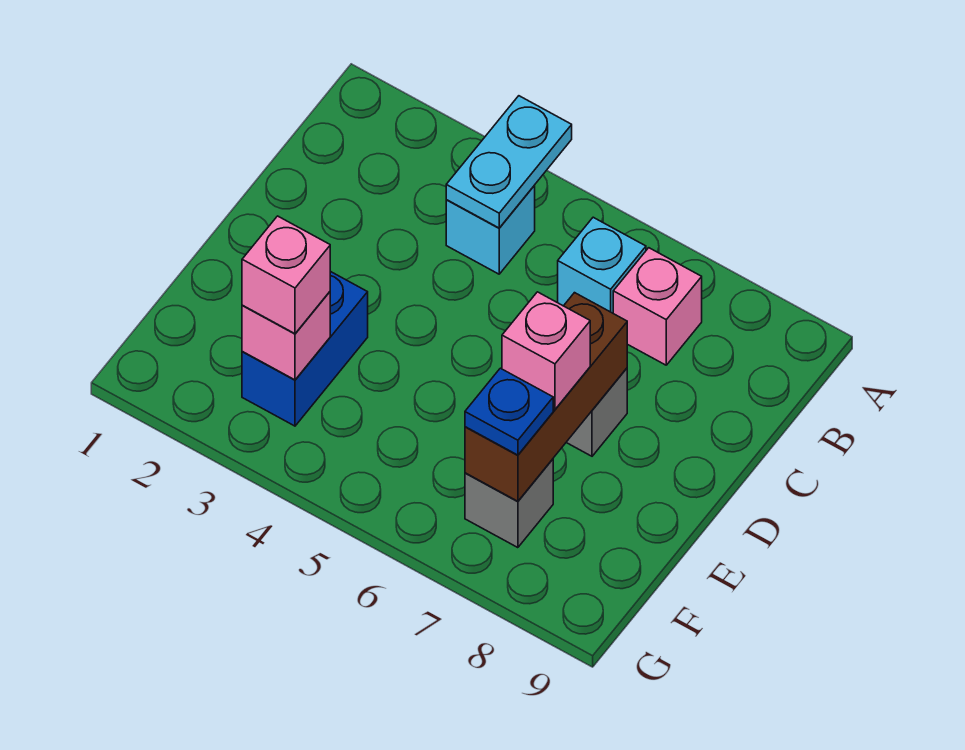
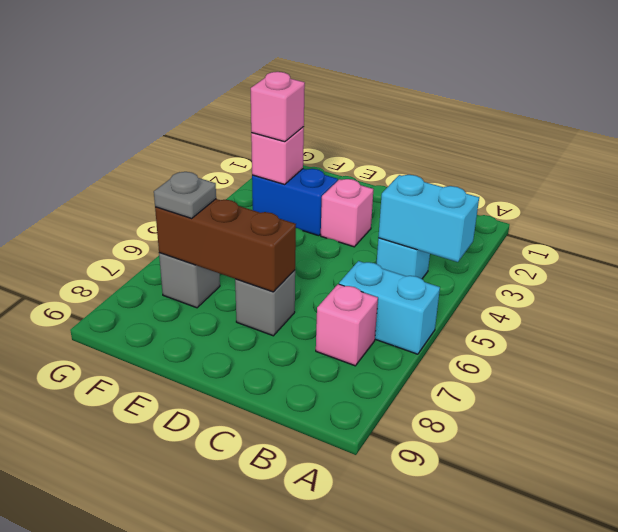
cyan plate A4:B4 level 2 -> cyan brick A4:B4 level 2
cyan brick B6 level 1 -> cyan brick A6:B6 level 1
pink brick E7 level 3 -> pink brick D3 level 1
blue plate F7 level 3 -> grey plate F7 level 3

